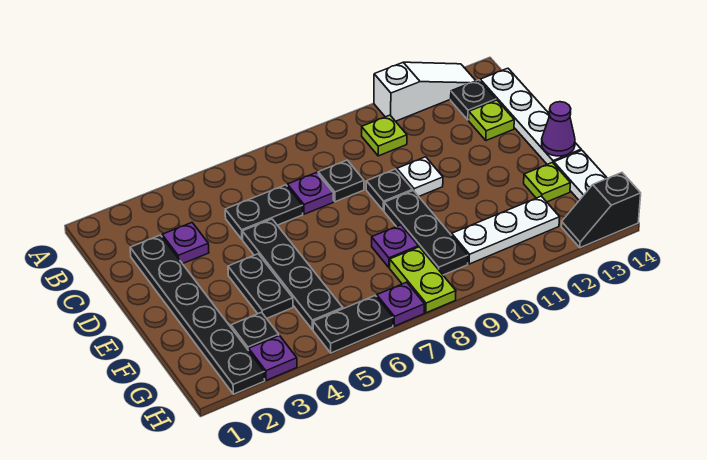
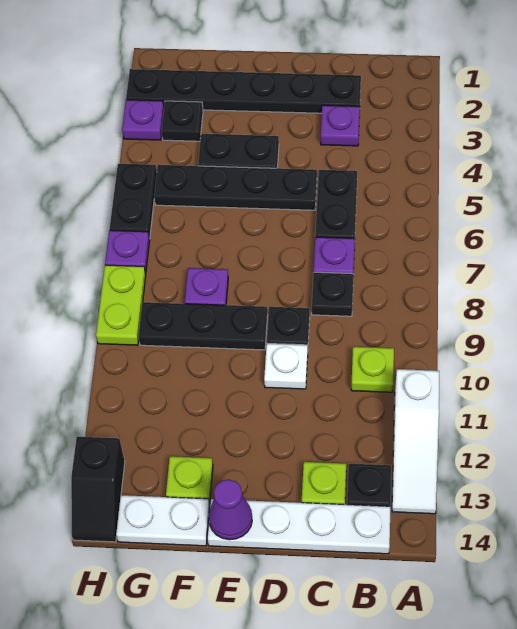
lime plate G8:H8 level 1 -> lime plate H8:H9 level 1
white plate G10:G12 level 1 -> none
black slope H13:H14 level 1 top 14 -> black slope H13:H14 level 1 top 13

